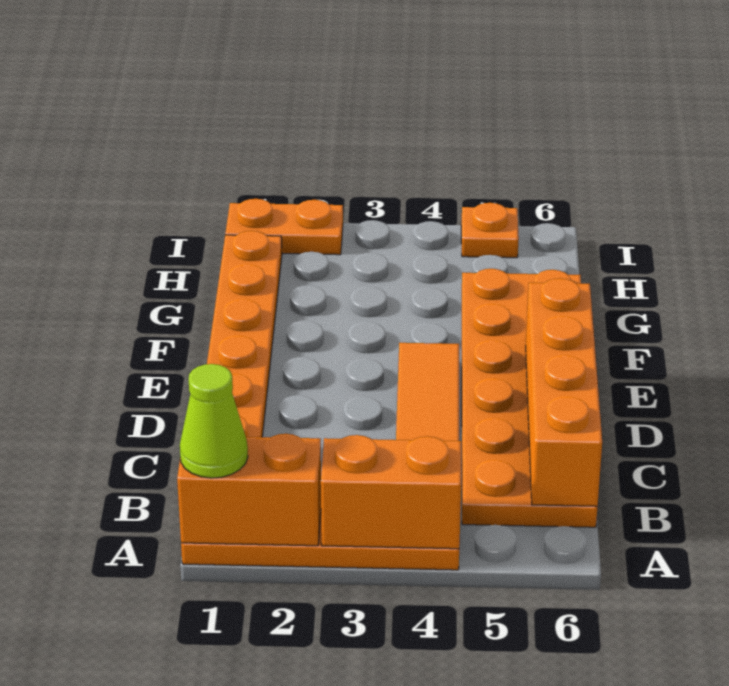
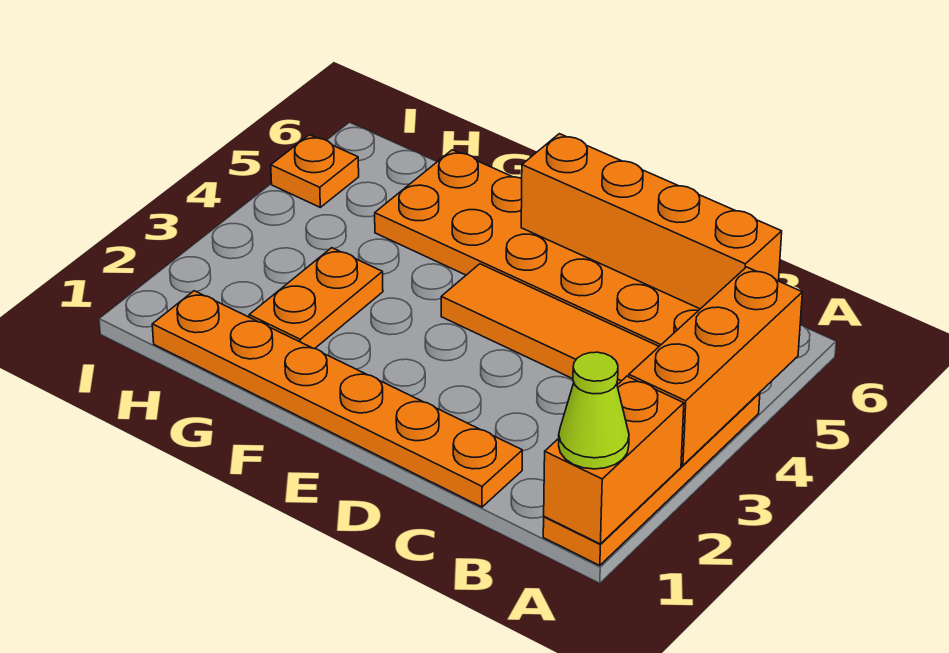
orange brick A3:A4 level 2 -> orange brick A3:A5 level 2
orange plate I1:I2 level 1 -> orange plate G2:G3 level 1

